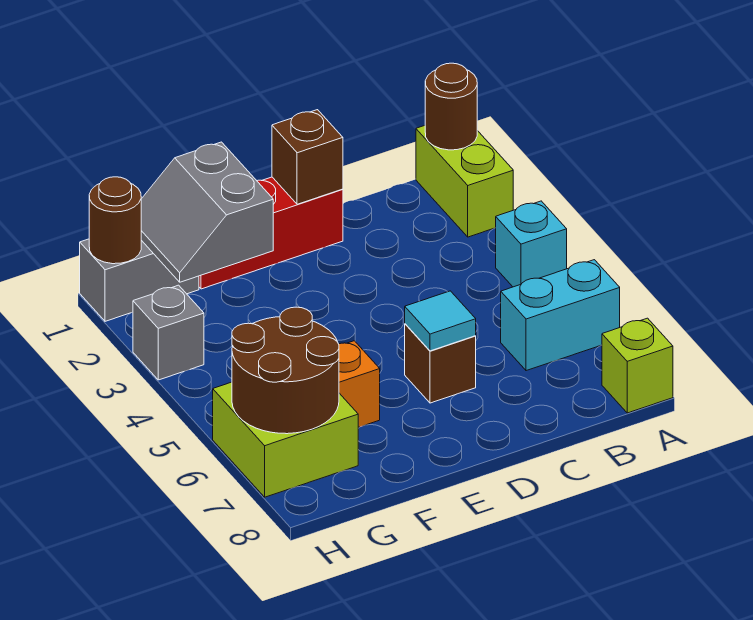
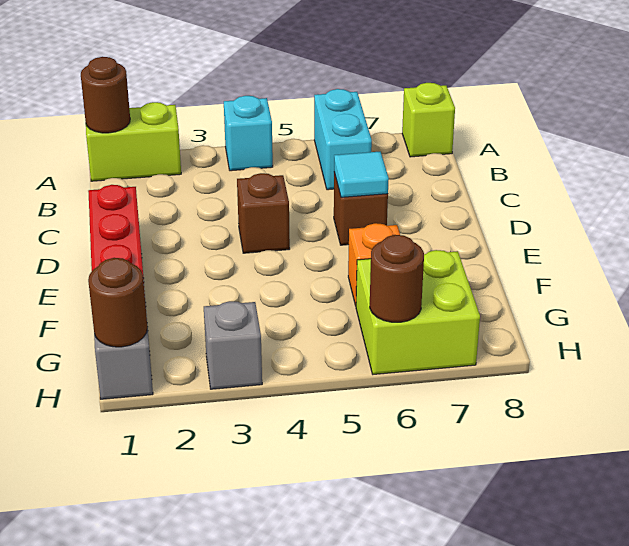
brown brick D1 level 2 -> brown brick D4 level 1
grey slope F1:G2 level 2 top F -> none
brown round brick G6:H7 level 2 -> brown round brick H6 level 2

